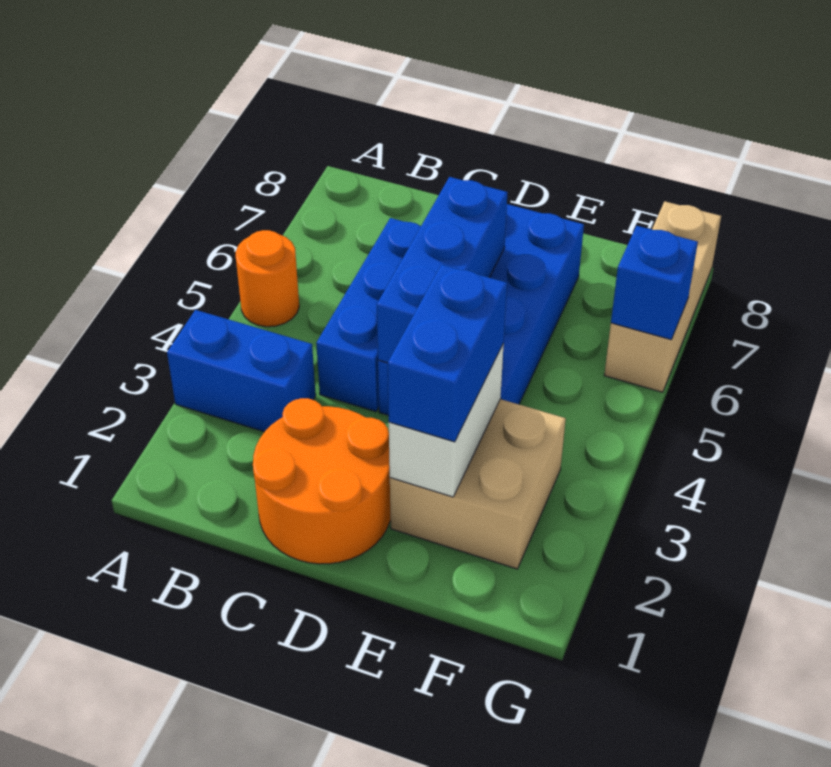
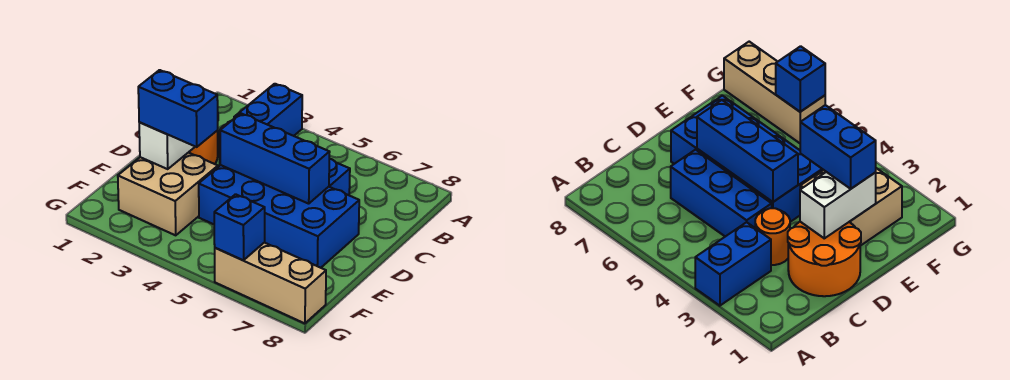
orange round brick A5 level 1 -> orange round brick C3 level 1
white brick E2:E3 level 2 -> white brick D2:E2 level 2

